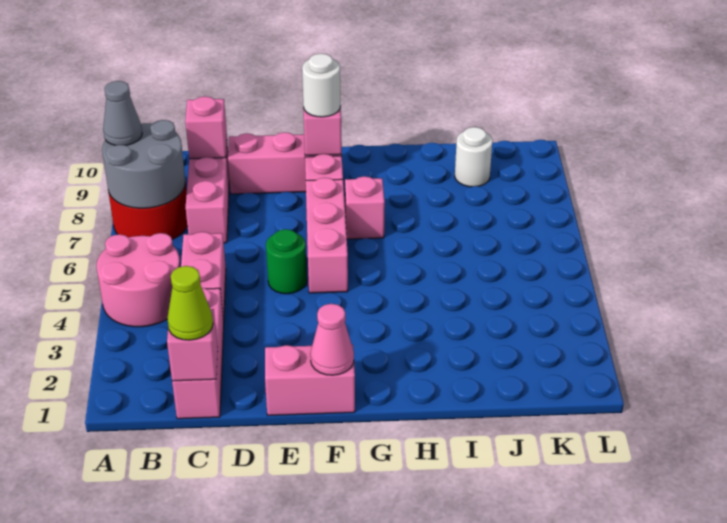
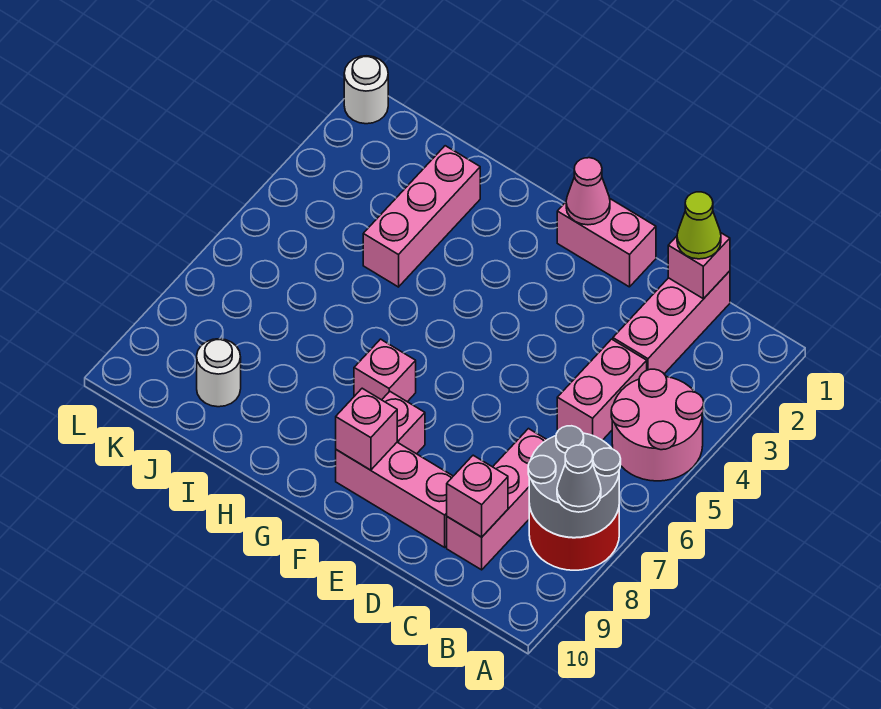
green round brick E5 level 1 -> none
pink brick F5:F7 level 1 -> pink brick I2:I4 level 1
white round brick F9 level 3 -> white round brick L1 level 1

